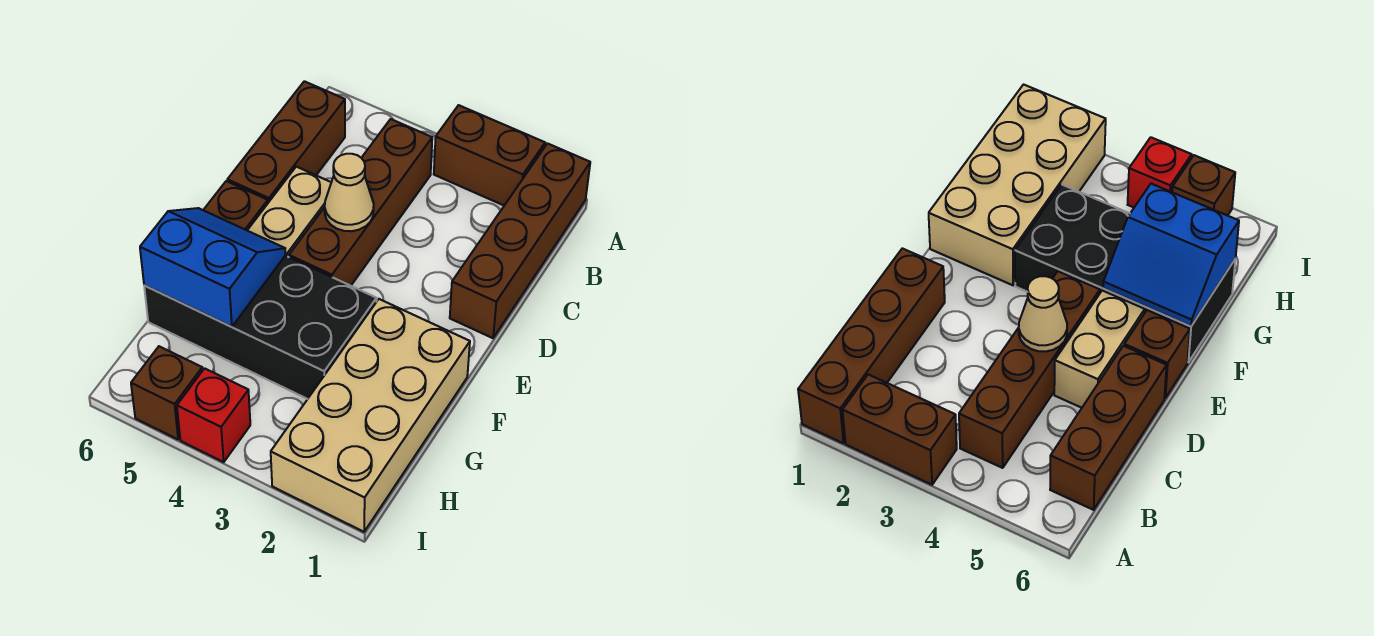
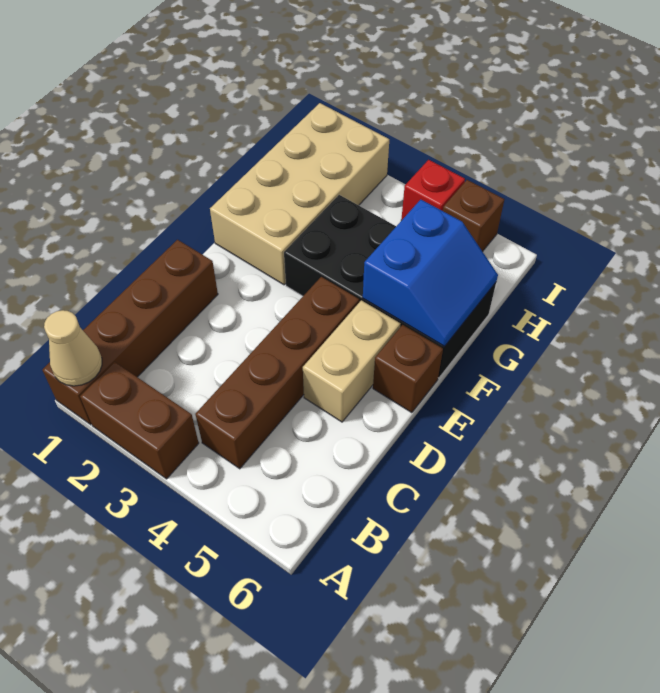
brown brick B6:D6 level 1 -> none
tan cone D4 level 2 -> tan cone A1 level 2
blue slope F5:G6 level 2 top G -> blue slope F5:G6 level 2 top 5

